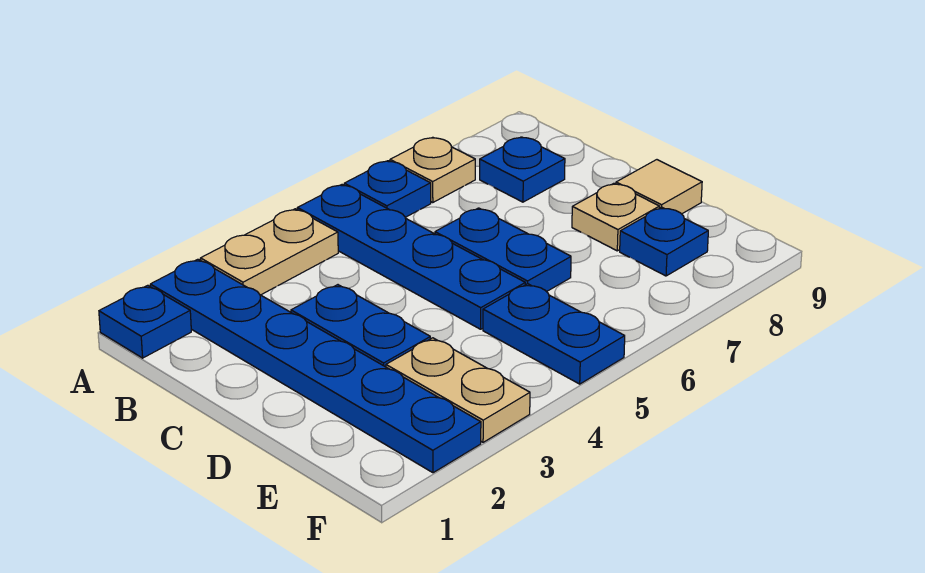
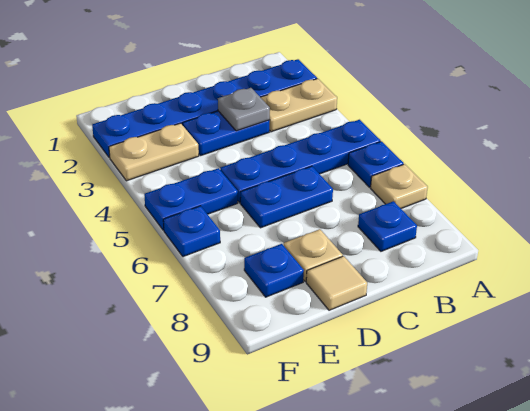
blue plate A1 level 1 -> blue plate F6 level 1
tan plate A3:A4 level 1 -> tan plate A3:B3 level 1
none -> grey plate C3 level 2

